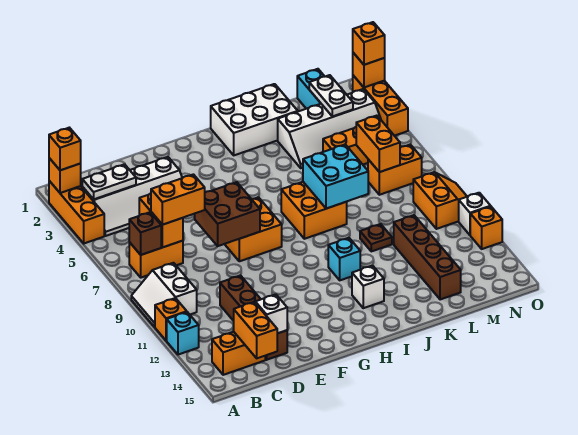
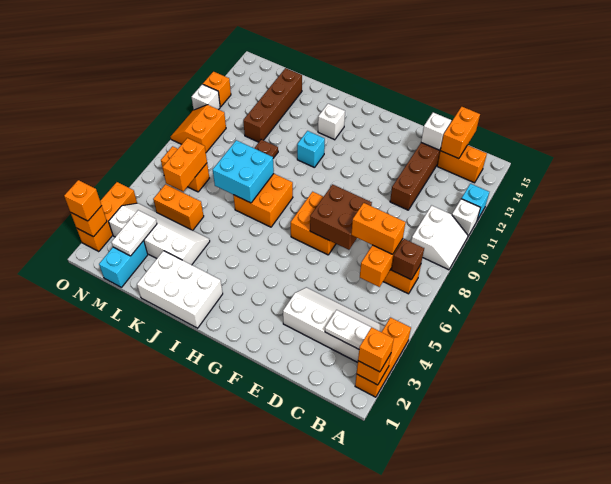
orange brick A11 level 1 -> white brick A11 level 1

